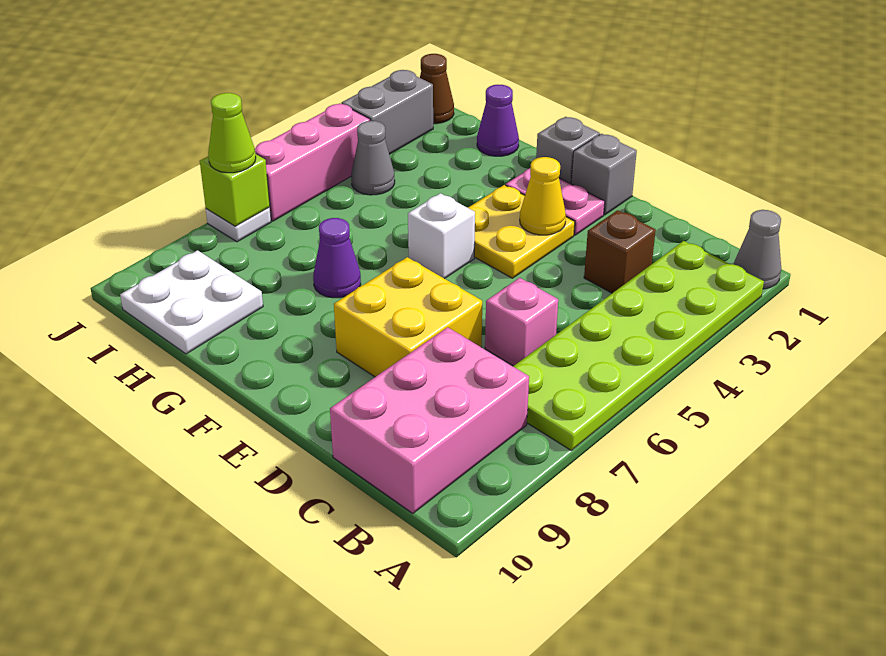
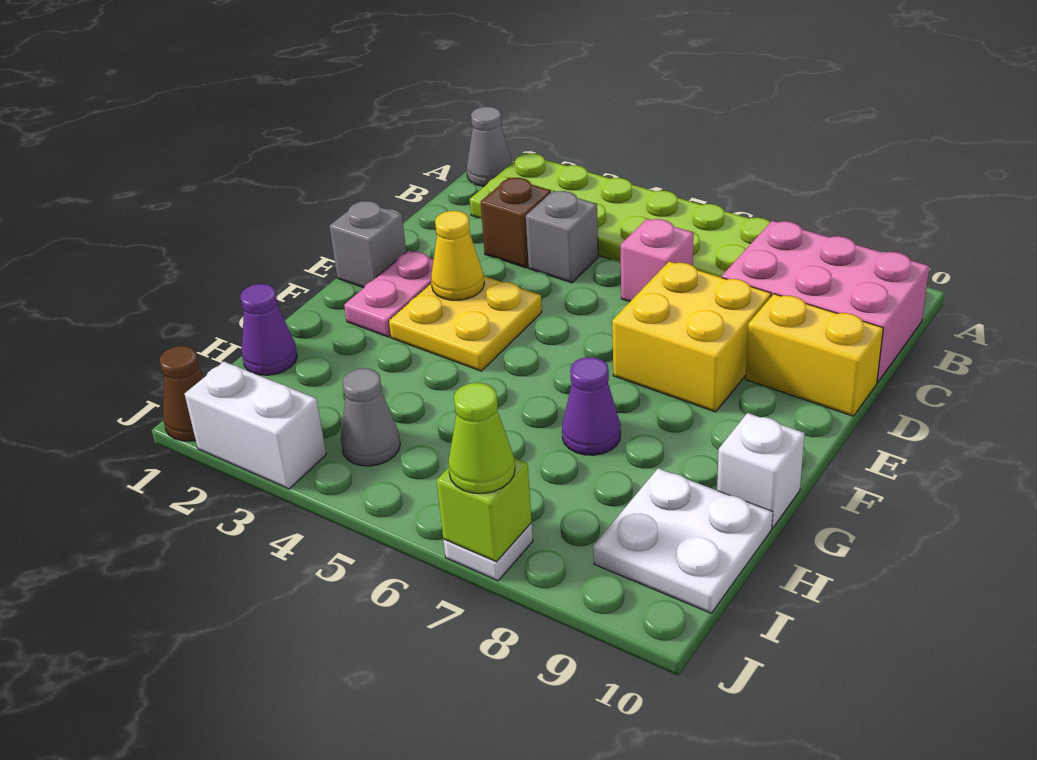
none -> yellow brick D9:D10 level 1
grey brick F1 level 1 -> grey brick C4 level 1
white brick F5 level 1 -> white brick G10 level 1
grey brick J2:J3 level 1 -> white brick J2:J3 level 1
pink brick J4:J6 level 1 -> none

